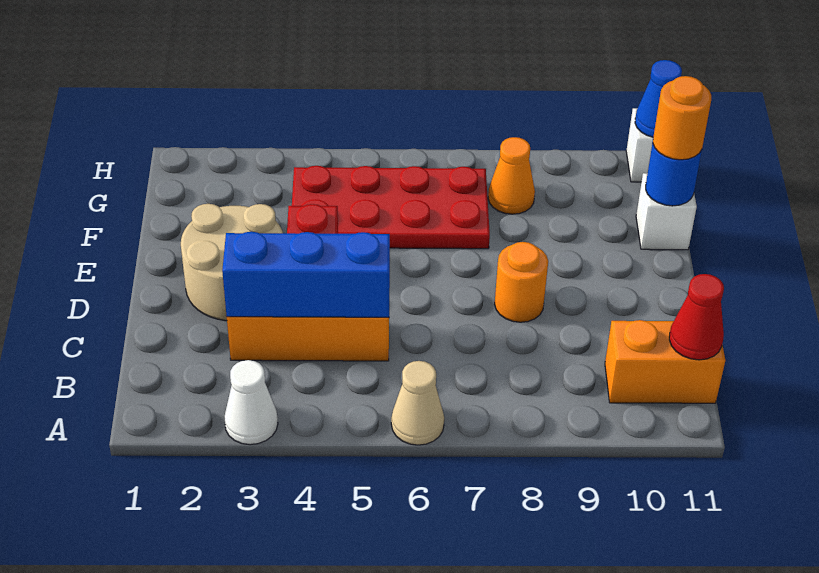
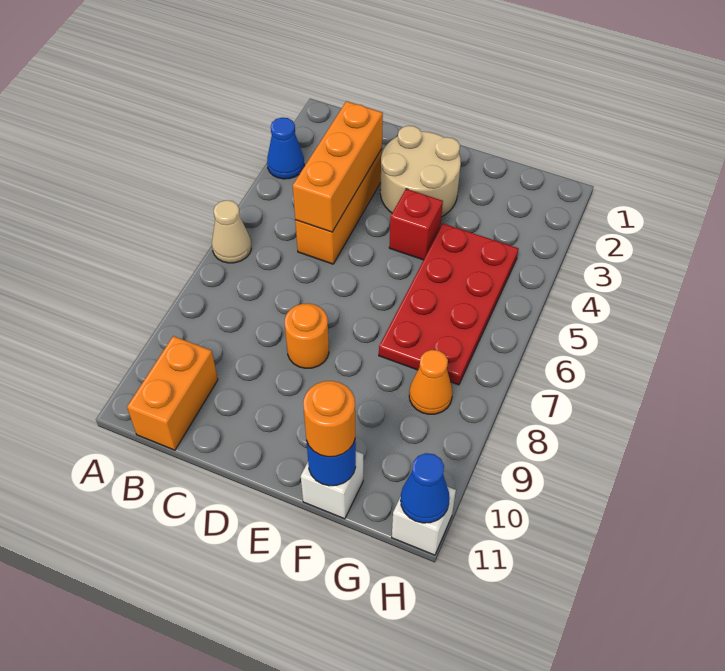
white cone A3 level 1 -> blue cone A3 level 1
red cone B11 level 2 -> none
blue brick C3:C5 level 2 -> orange brick C3:C5 level 2

